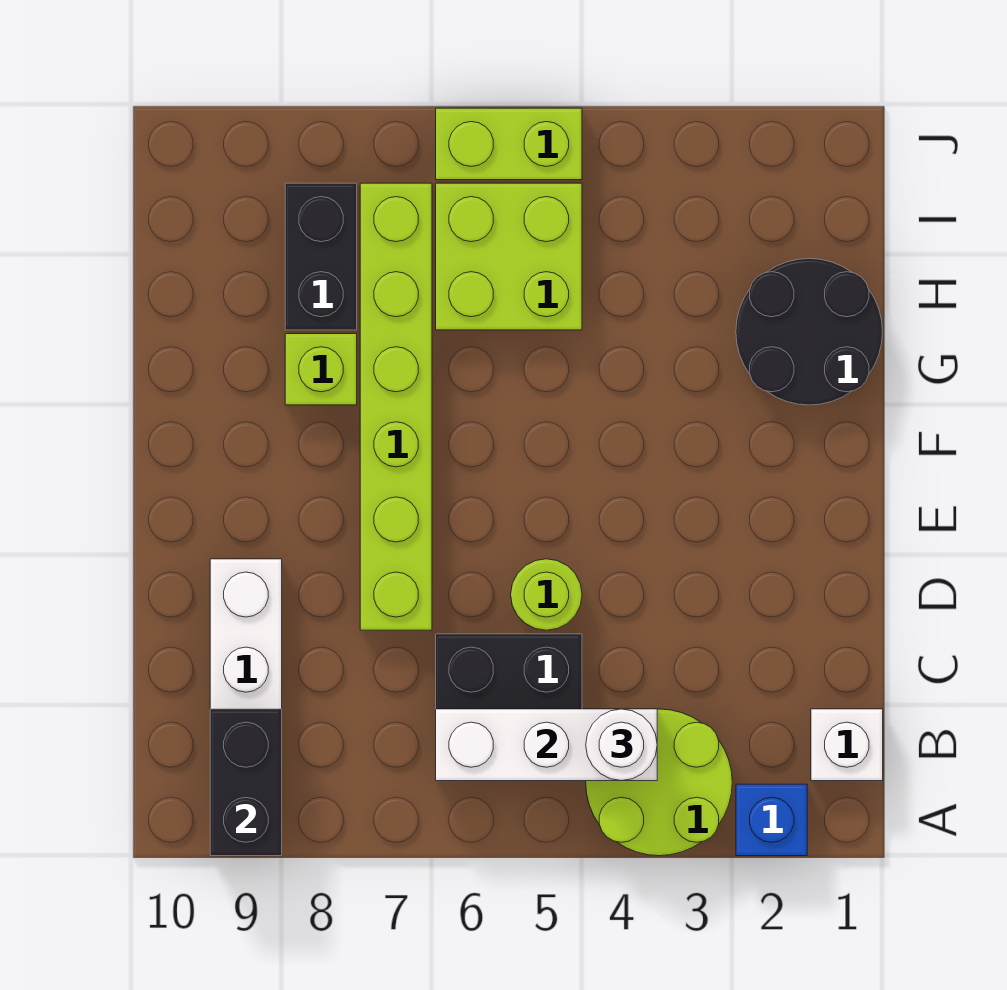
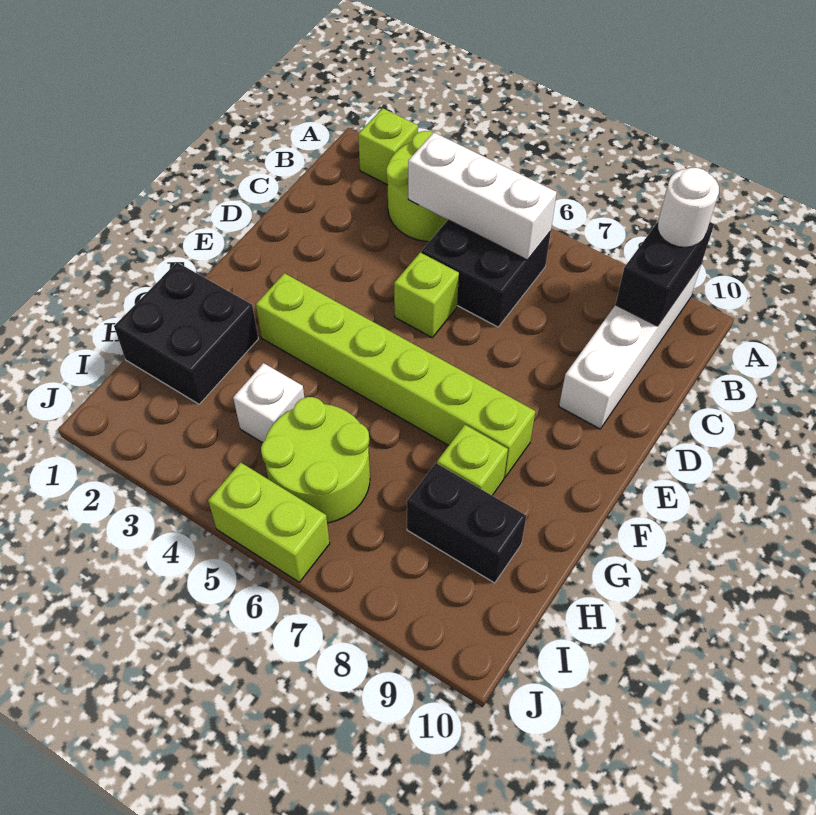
blue brick A2 level 1 -> lime brick A2 level 1
white brick B1 level 1 -> white brick H4 level 1
white round brick B4 level 3 -> white round brick A9 level 3
lime round brick D5 level 1 -> lime brick D5 level 1
lime brick D7:I7 level 1 -> lime brick F3:F8 level 1
black round brick G1:H2 level 1 -> black brick G1:H2 level 1
lime brick H5:I6 level 1 -> lime round brick H5:I6 level 1
black brick H8:I8 level 1 -> black brick H8:H9 level 1

